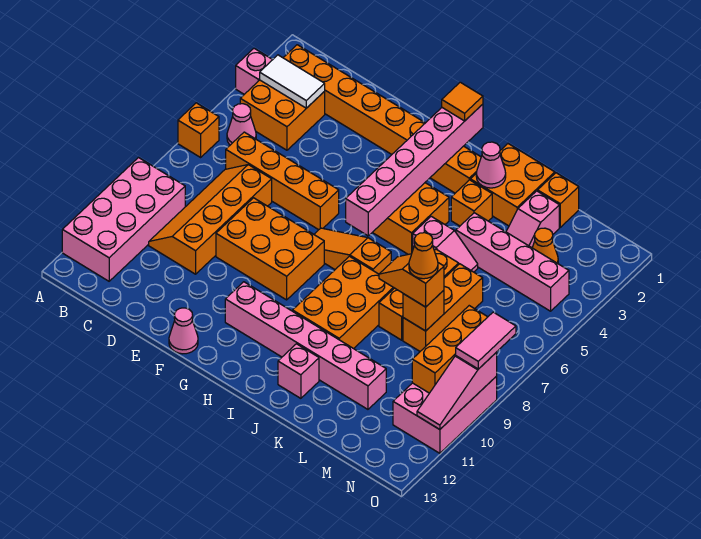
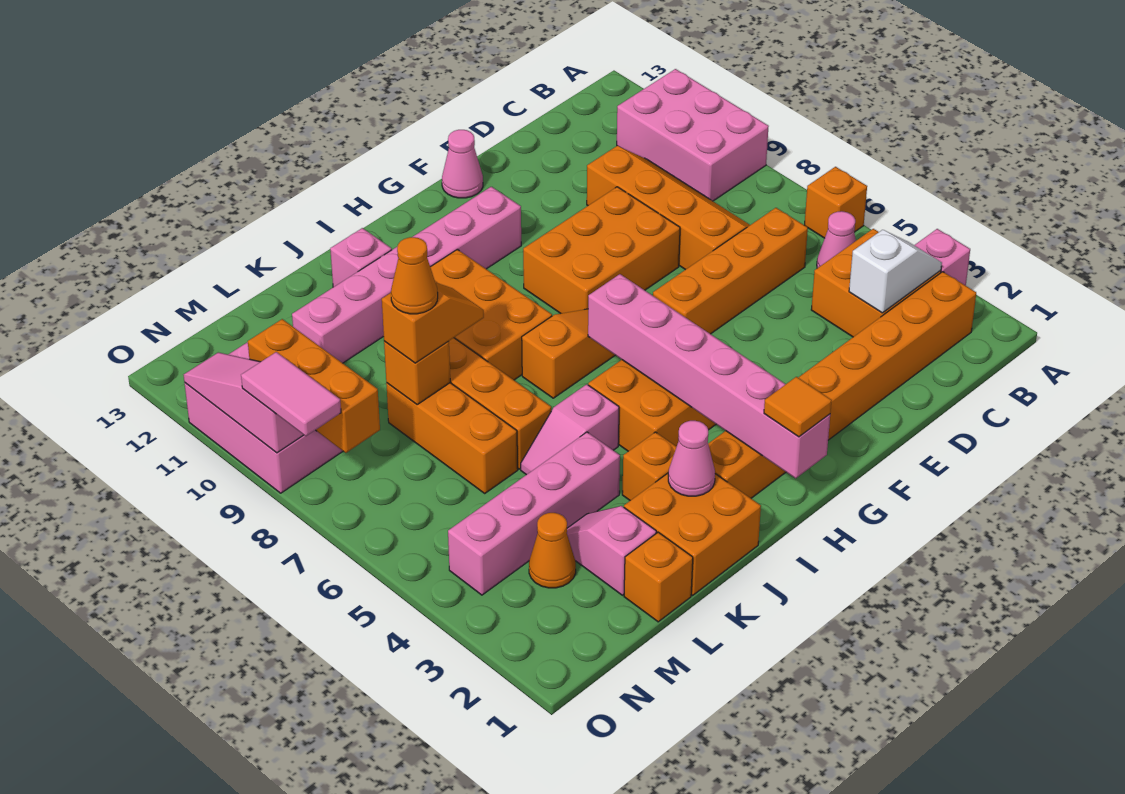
pink brick A9:B12 level 1 -> pink brick A9:B11 level 1
white tile B3:C3 level 2 -> white slope B3:C3 level 2 top C

